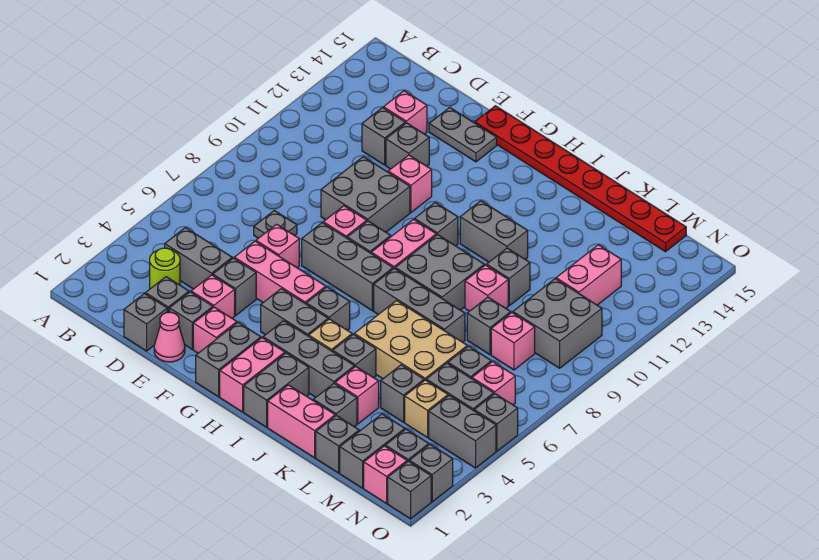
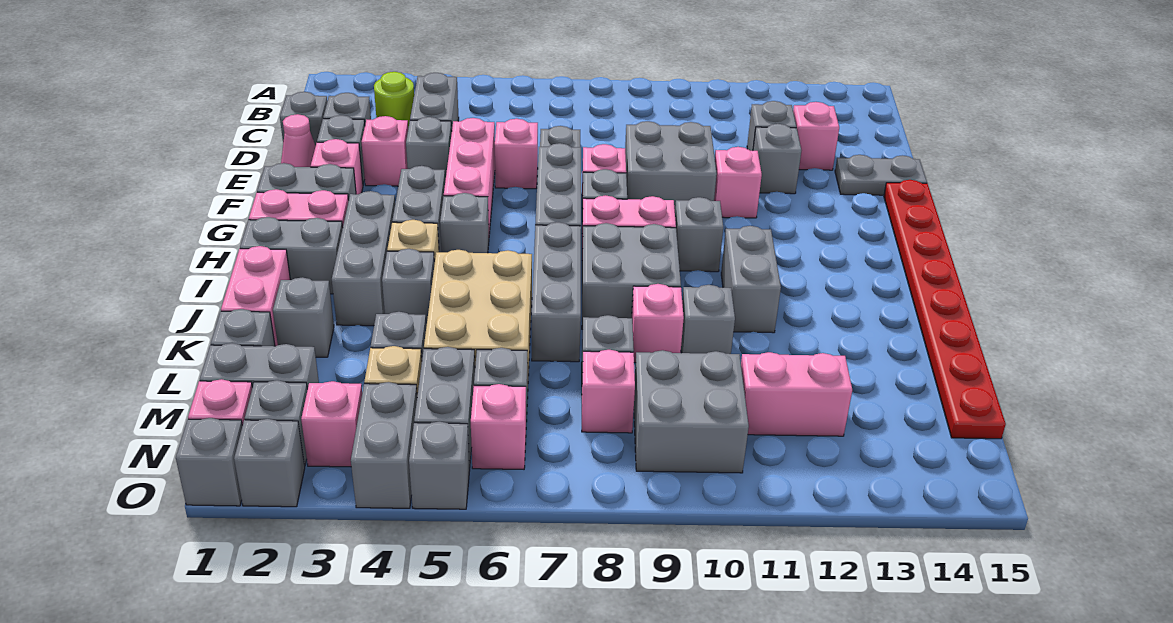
grey plate E14:F14 level 1 -> grey plate E14:E15 level 1
pink brick K3 level 1 -> pink brick N3 level 1

